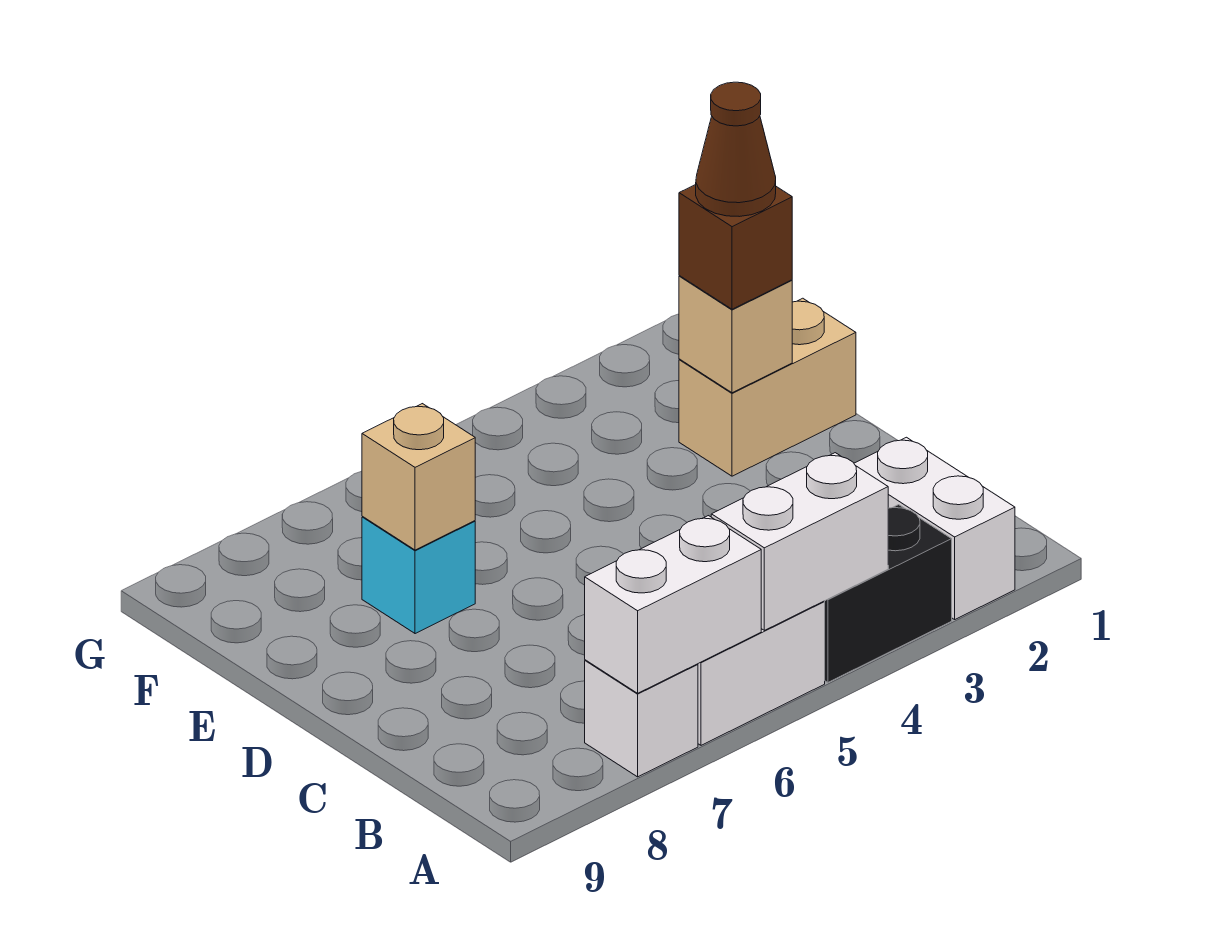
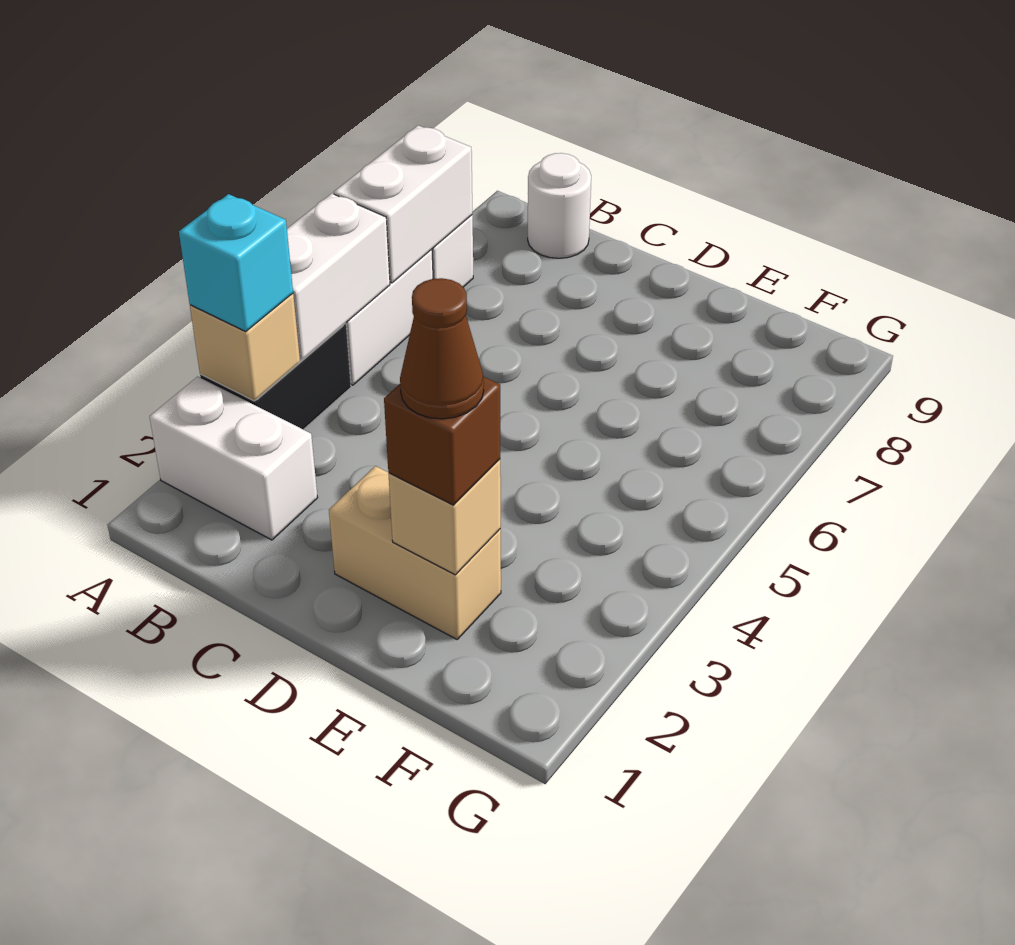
none -> white round brick B9 level 1
tan brick E1:E2 level 1 -> tan brick D2:E2 level 1
cyan brick E7 level 1 -> cyan brick A3 level 3
tan brick E7 level 2 -> tan brick A3 level 2

